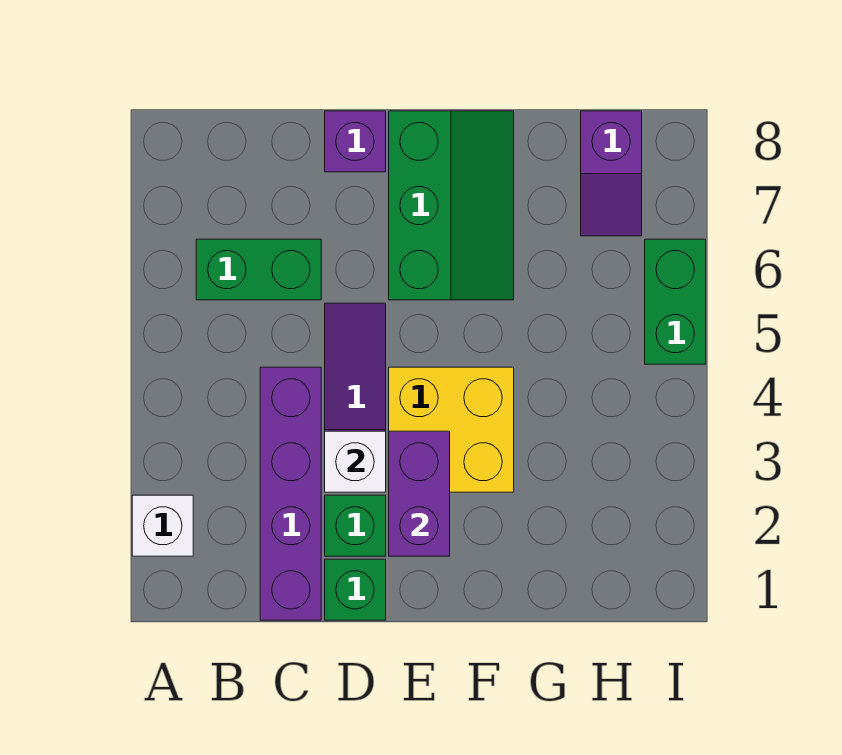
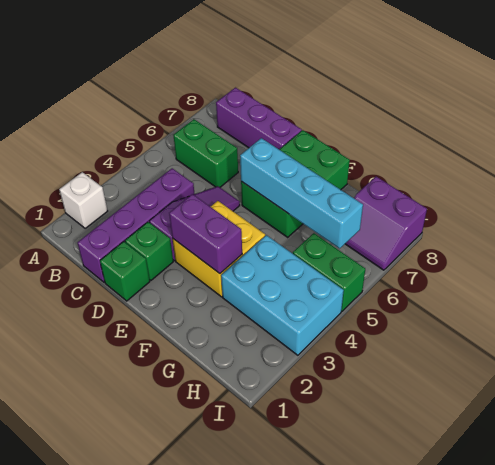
white brick D3 level 2 -> none
purple brick D8 level 1 -> purple brick B8:D8 level 1
purple brick E2:E3 level 2 -> purple brick E3:F3 level 2
green slope E6:F8 level 1 top E -> green brick E6:F8 level 1
none -> cyan brick E6:H6 level 2
none -> cyan brick G3:I4 level 1
purple slope H7:H8 level 1 top 8 -> purple slope H7:I8 level 1 top 8
green brick I5:I6 level 1 -> green brick H5:I5 level 1

